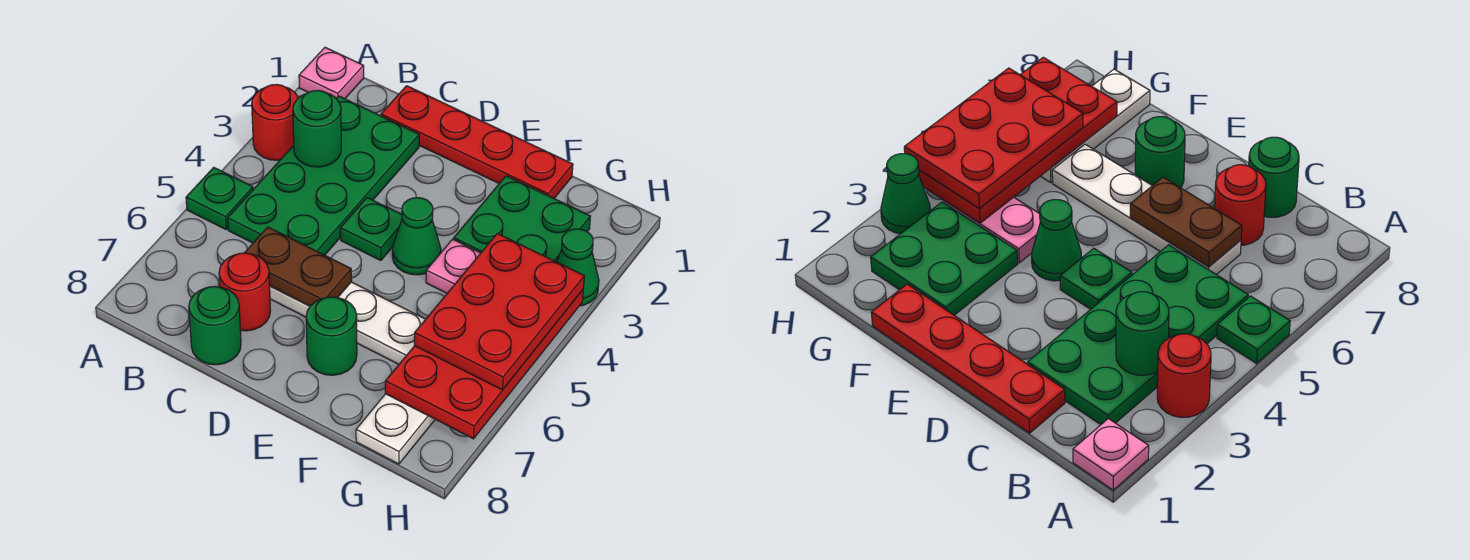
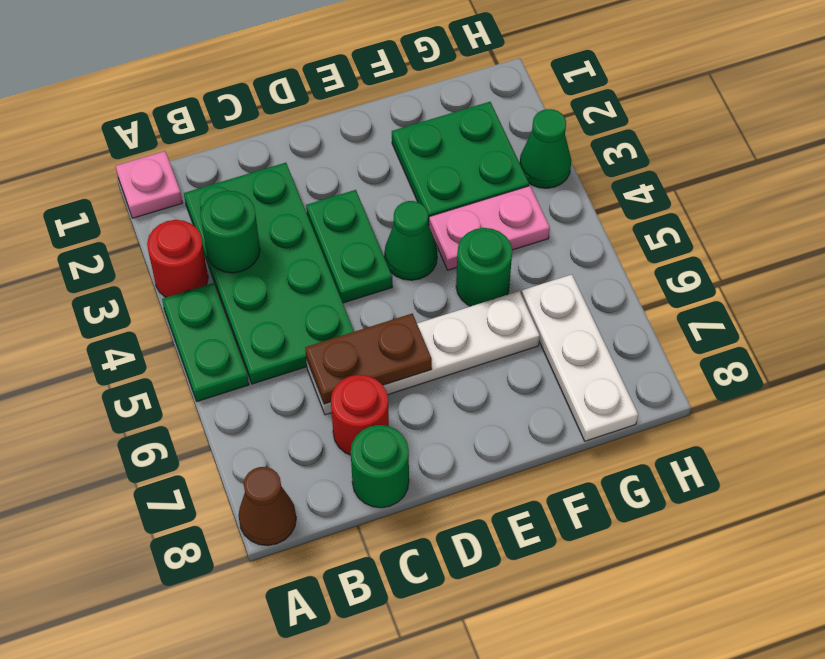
green plate A5 level 1 -> green plate A4:A5 level 1
none -> brown cone A8 level 1
red plate C1:F1 level 1 -> none
green plate D4 level 1 -> green plate D3:D4 level 1
green round brick E7 level 1 -> green round brick F5 level 1
red plate G4:H7 level 2 -> none
red plate G4:H6 level 3 -> none

